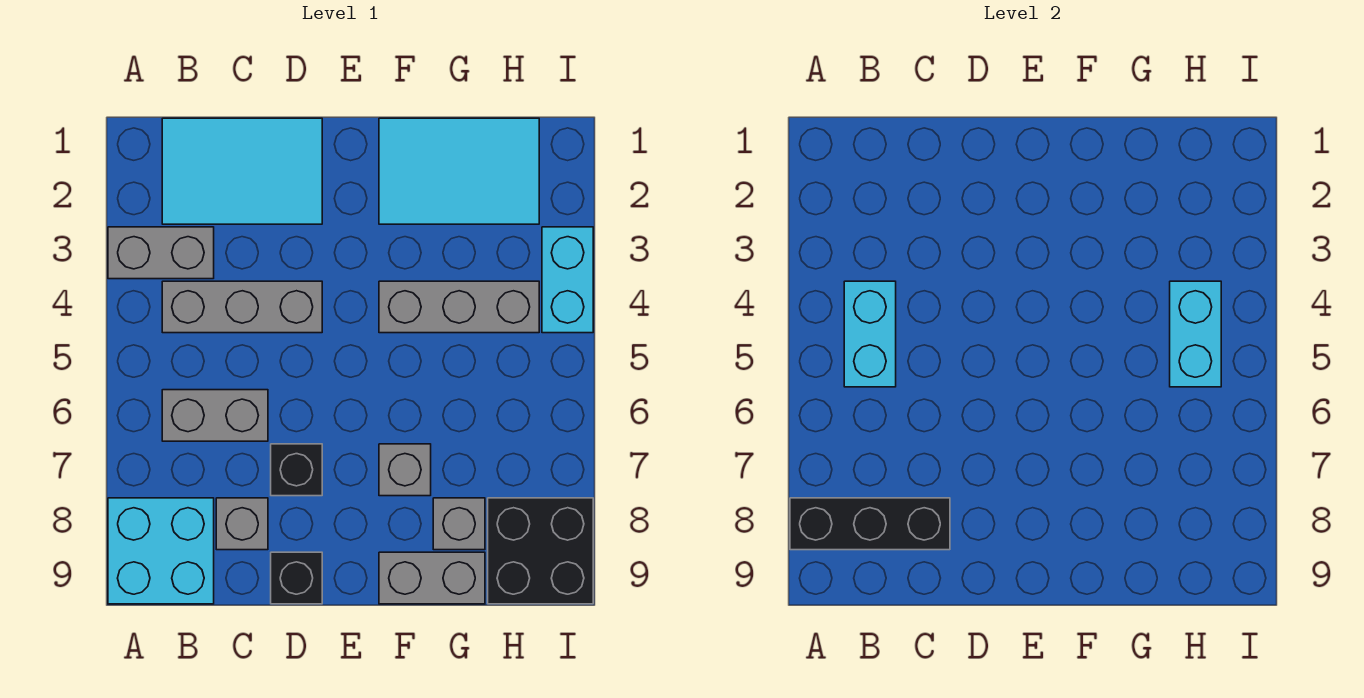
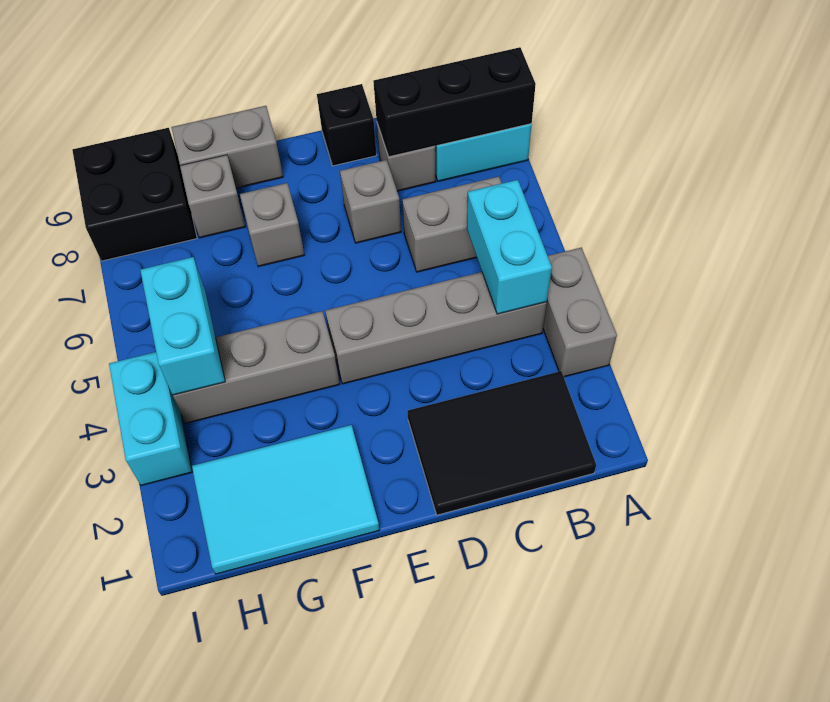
grey brick A3:B3 level 1 -> grey brick A3:A4 level 1
cyan tile B1:D2 level 1 -> black tile B1:D2 level 1
grey brick B4:D4 level 1 -> grey brick B4:E4 level 1
black brick D7 level 1 -> grey brick D7 level 1

